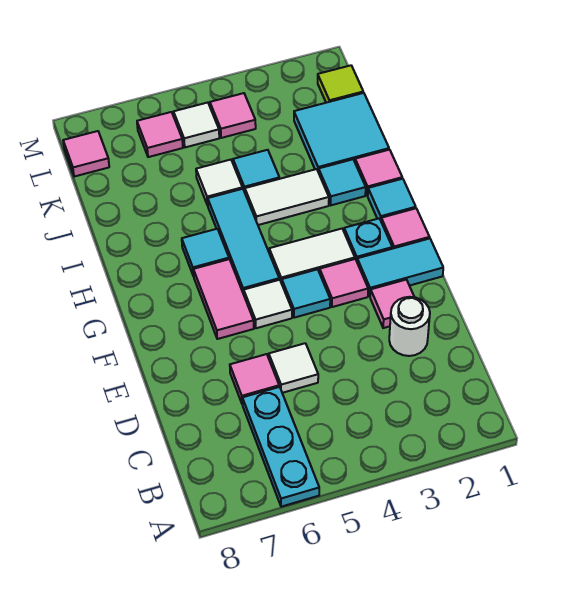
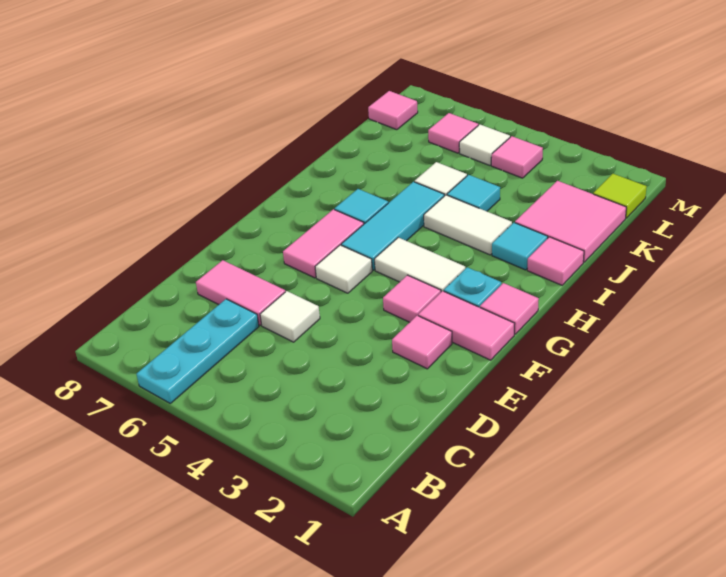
white round brick D2 level 1 -> none
pink tile D6 level 1 -> pink tile D6:D7 level 1
cyan tile F1:F2 level 1 -> pink tile F1:F2 level 1
cyan tile F4 level 1 -> none
cyan tile H1 level 1 -> none
cyan tile J1:K2 level 1 -> pink tile J1:K2 level 1

